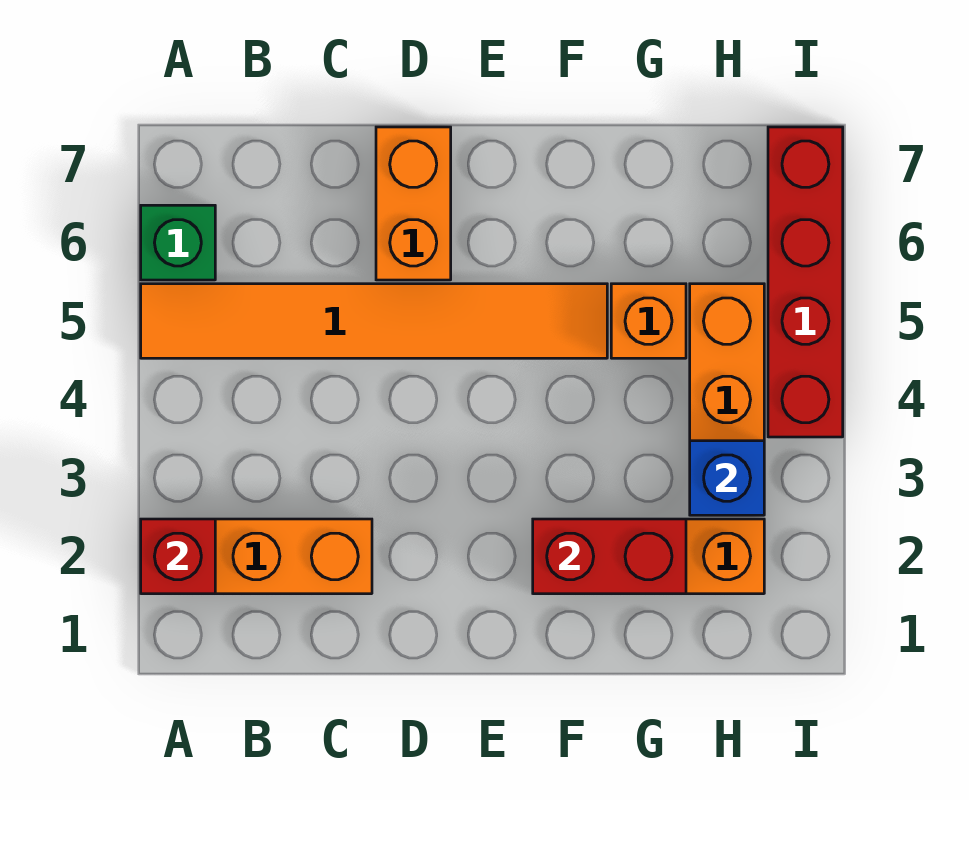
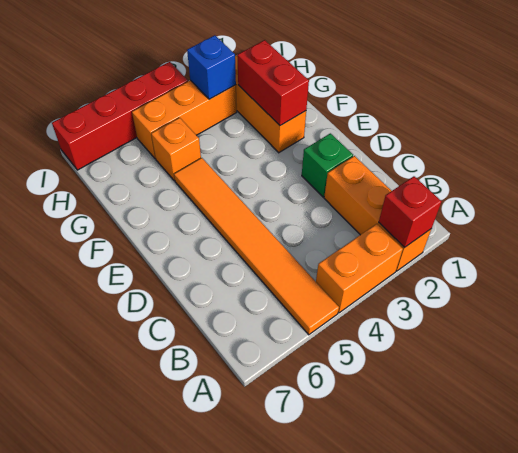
green brick A6 level 1 -> green brick D2 level 1
orange brick D6:D7 level 1 -> orange brick A3:A4 level 1

